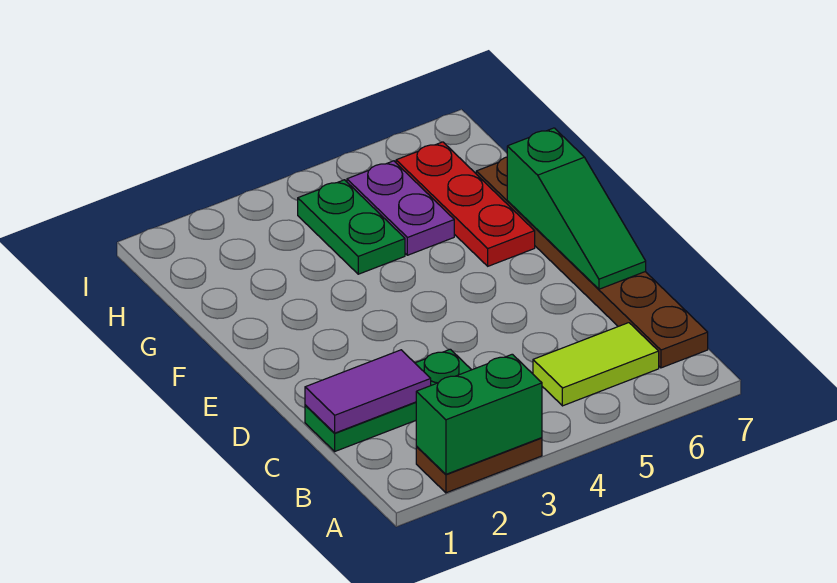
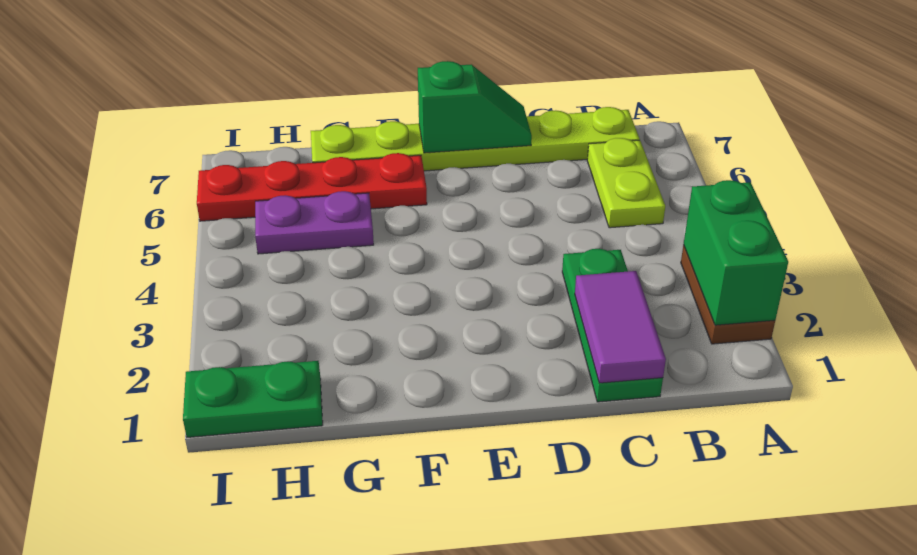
lime tile B5:B6 level 1 -> lime plate B5:B6 level 1
brown plate B7:G7 level 1 -> lime plate B7:G7 level 1
green slope D7:F7 level 2 top F -> green slope D7:E7 level 2 top E
red plate F6:H6 level 1 -> red plate F6:I6 level 1
green plate G4:H4 level 1 -> green plate H1:I1 level 1

